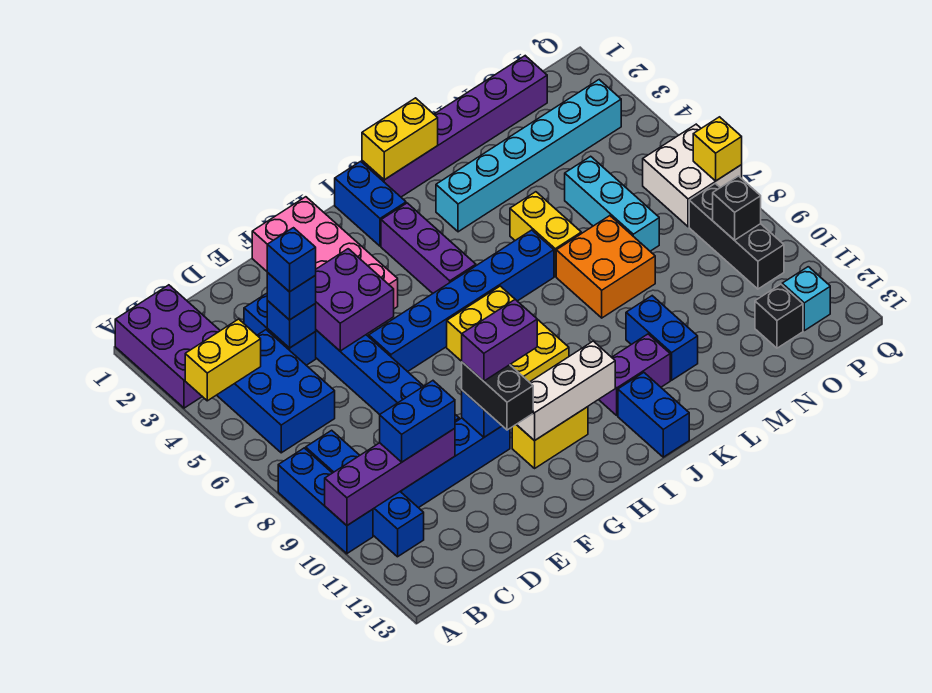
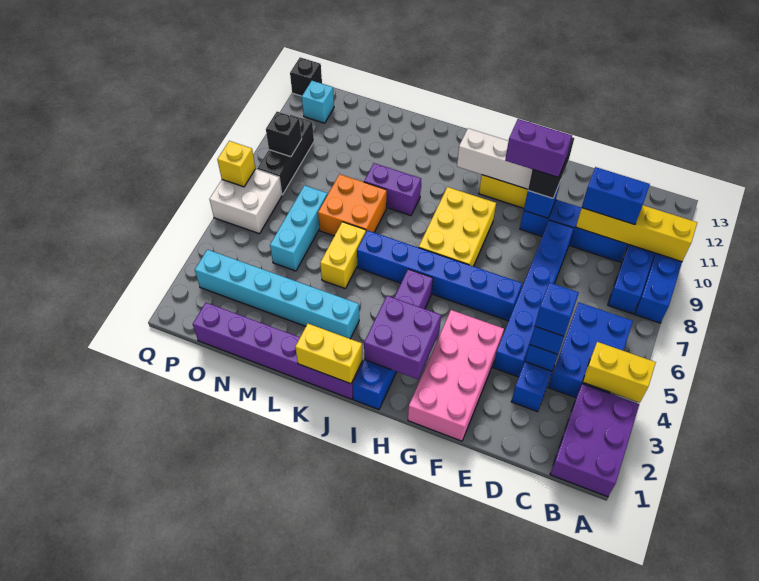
purple brick A10:D10 level 2 -> yellow brick A10:D10 level 2
purple brick E4:F5 level 2 -> purple brick H2:I3 level 2
purple brick J11:K11 level 1 -> purple brick K9:L9 level 1
blue brick J12:J13 level 1 -> none
blue brick L10:L11 level 1 -> none
black brick O12 level 1 -> black brick Q13 level 1

